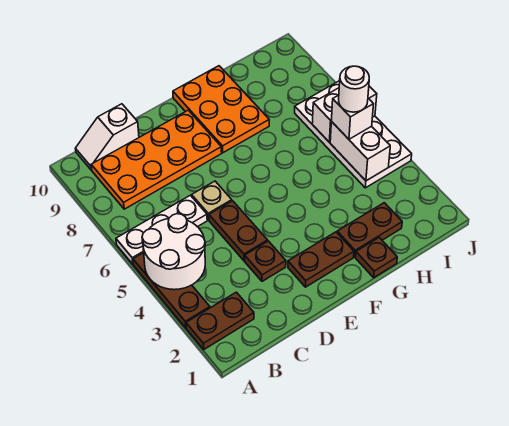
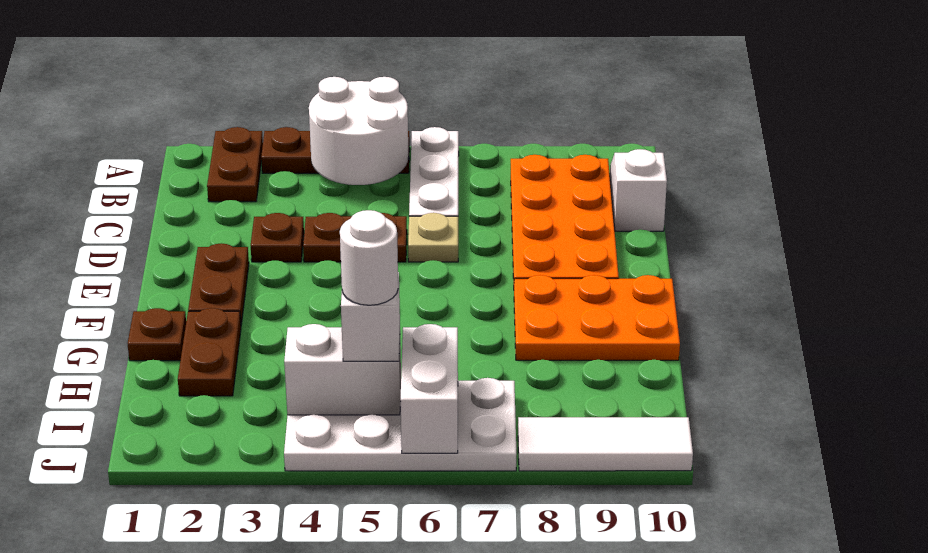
none -> white tile J8:J10 level 1

